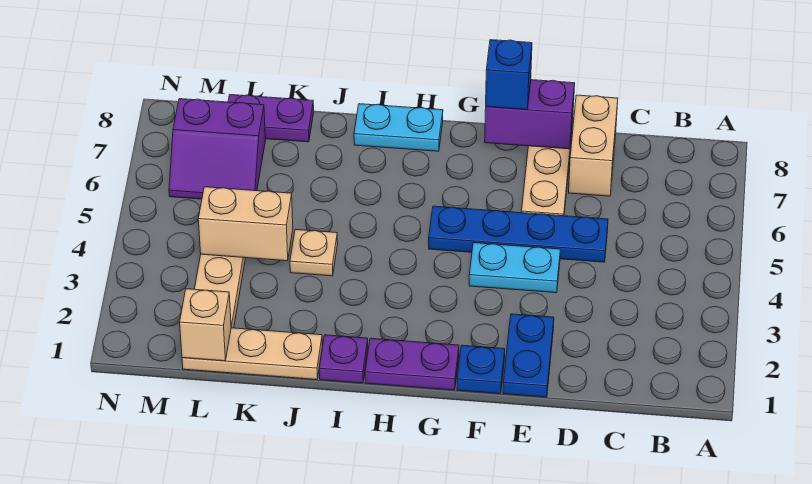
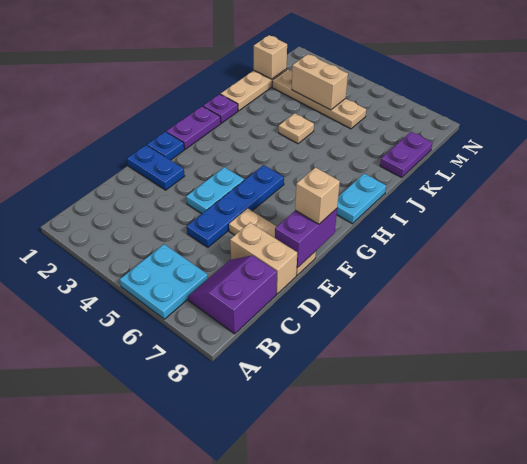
none -> cyan plate A5:B6 level 1
blue brick F8 level 3 -> tan brick F8 level 3
tan brick K4:L4 level 2 -> tan brick L3:L4 level 2
purple slope L6:M7 level 1 top 7 -> purple slope B7:C8 level 1 top 8

